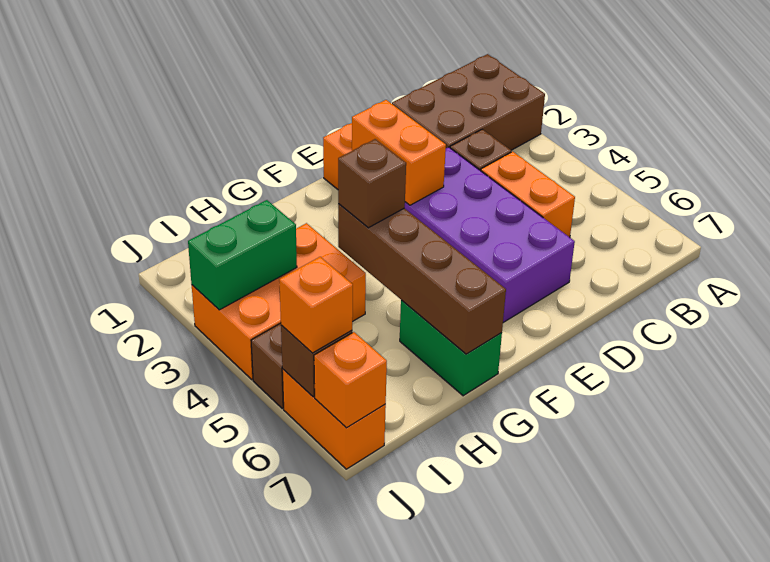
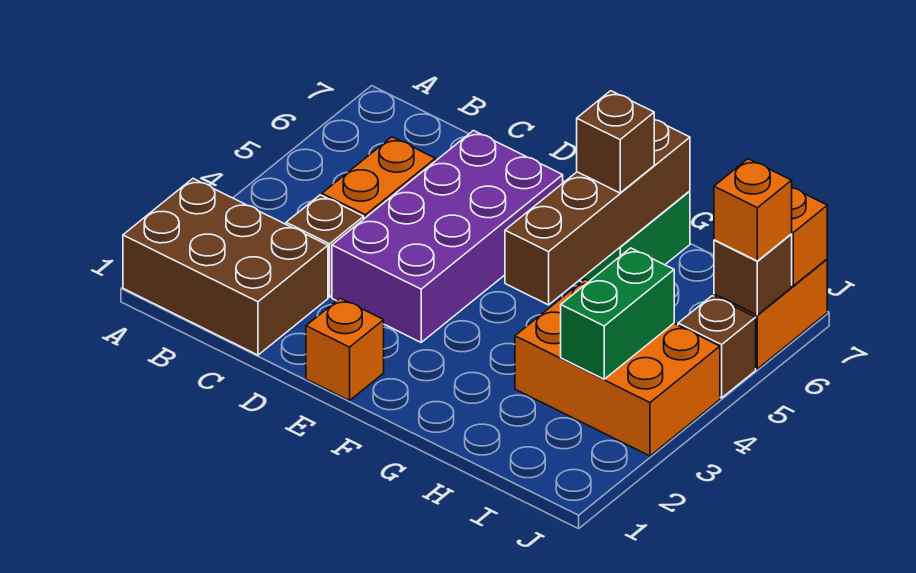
orange brick E2:E3 level 2 -> none
brown brick G4 level 3 -> brown brick G6 level 3
green brick I3:J3 level 2 -> green brick I3:I4 level 2

